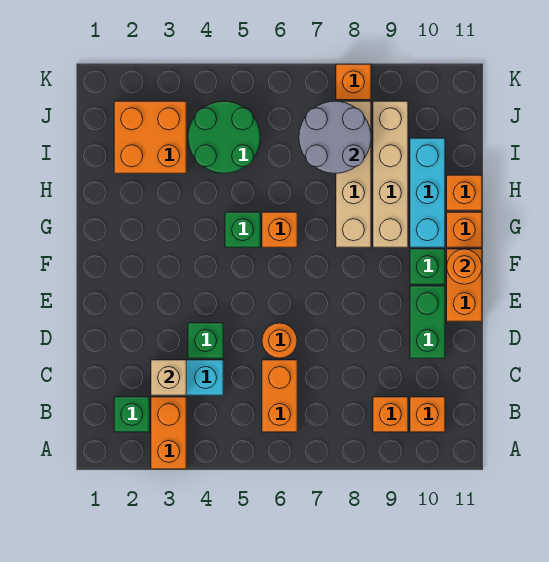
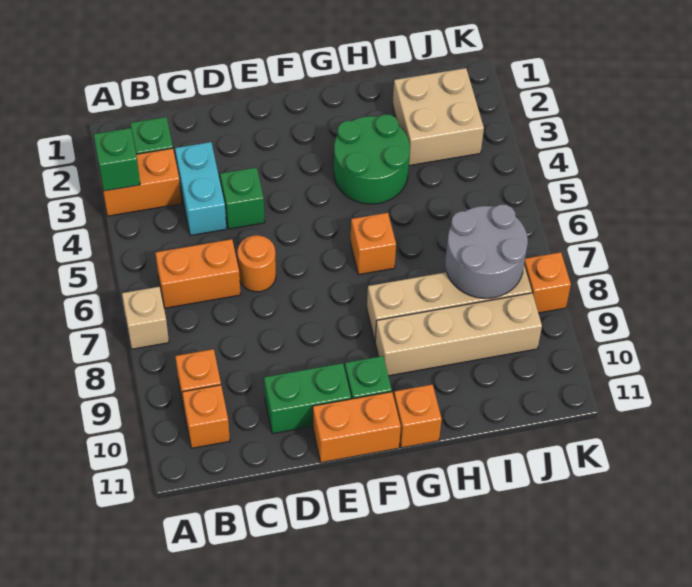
tan brick C3 level 2 -> tan brick A7 level 1
orange round brick F11 level 2 -> none
green brick G5 level 1 -> green brick A3 level 2
cyan brick G10:I10 level 1 -> none
orange brick H11 level 1 -> none
orange brick I2:J3 level 1 -> tan brick I2:J3 level 1
green round brick I4:J5 level 1 -> green round brick G3:H4 level 1

